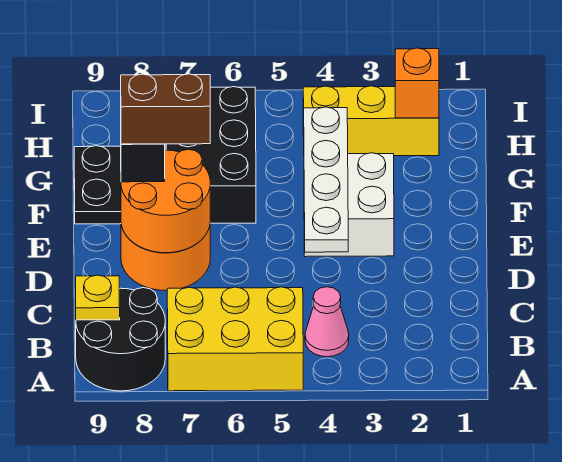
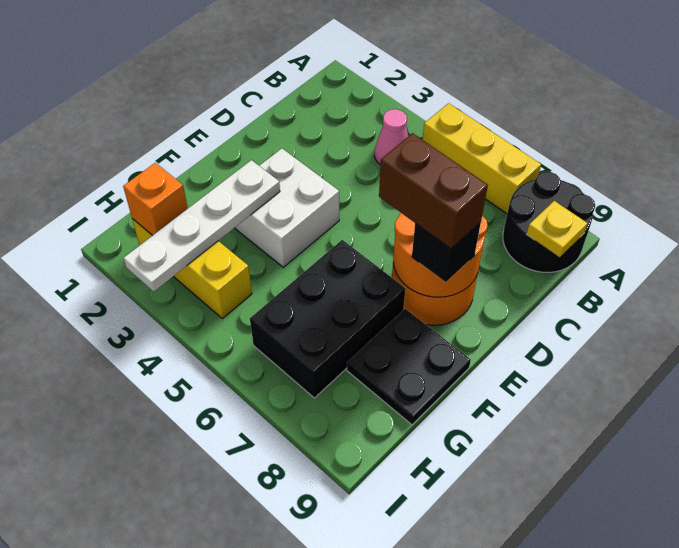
yellow brick A5:B7 level 1 -> yellow brick A5:A7 level 1
white plate D4:G4 level 2 -> white plate F3:I3 level 2

